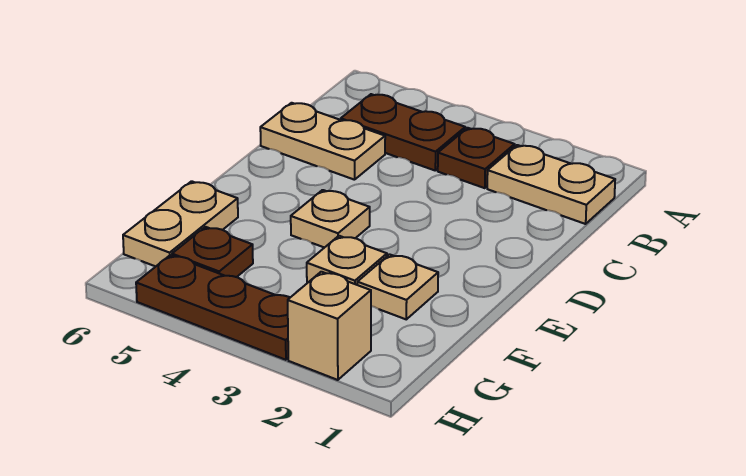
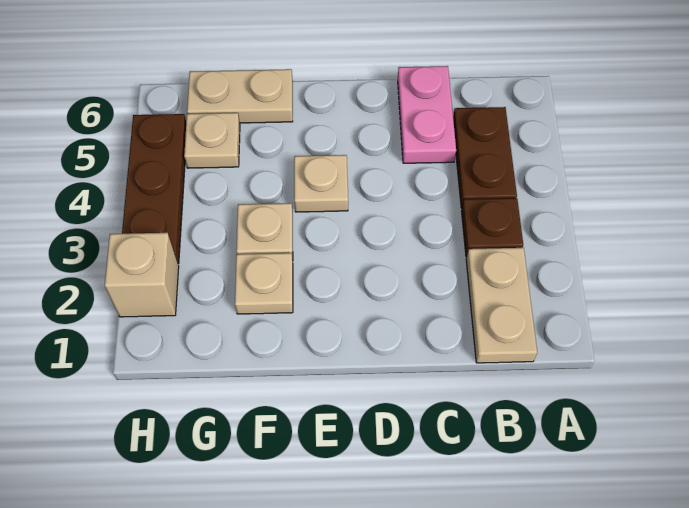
tan plate C5:C6 level 1 -> pink plate C5:C6 level 1
brown plate G5 level 1 -> tan plate G5 level 1

